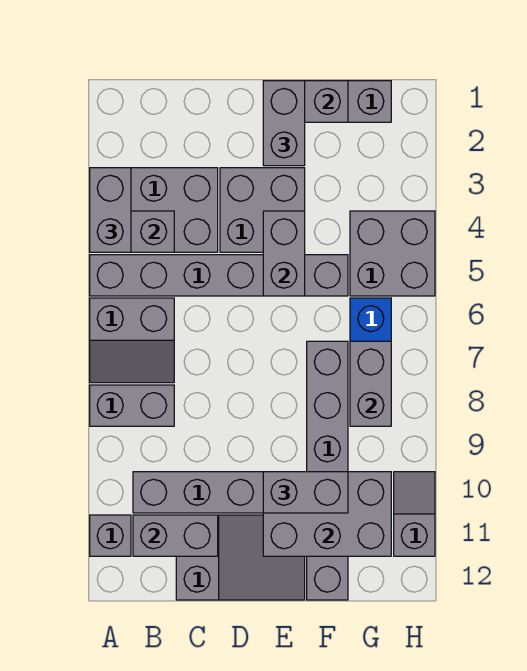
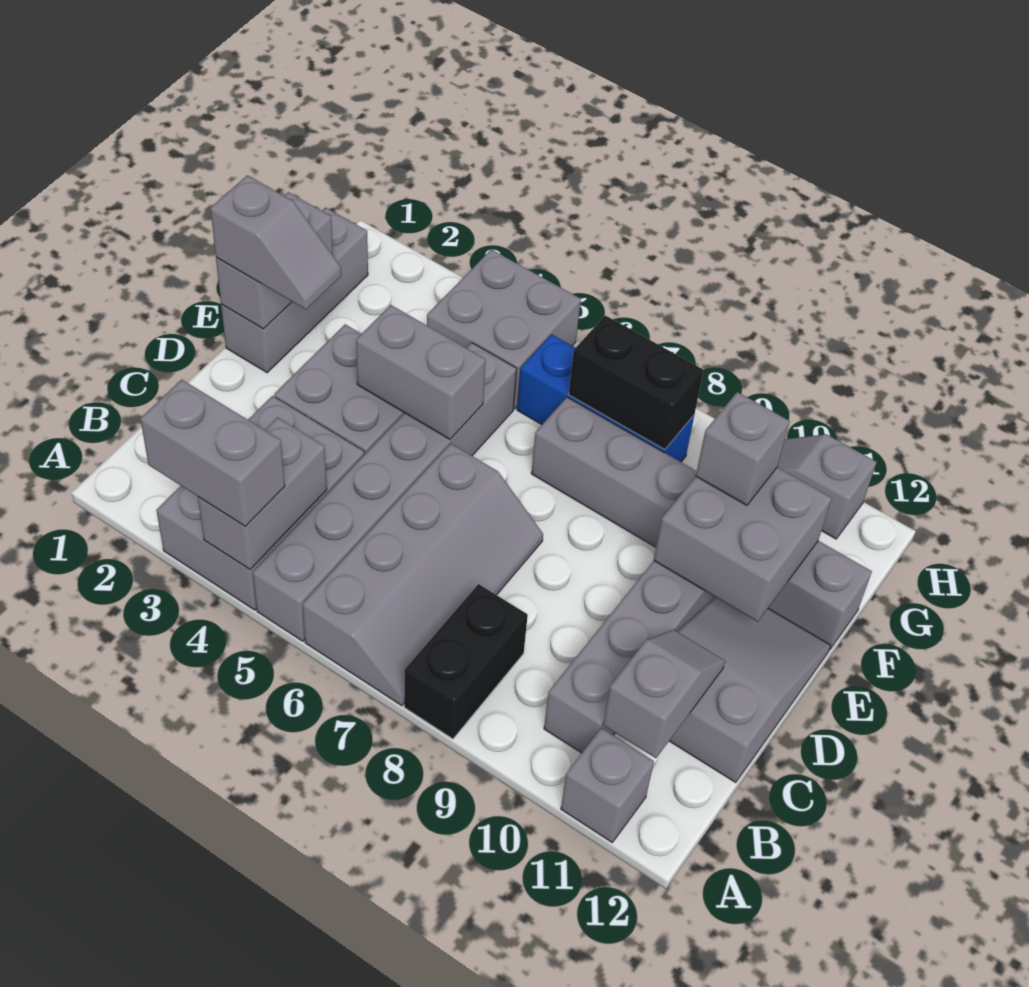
grey slope A6:B7 level 1 top 6 -> grey slope A6:D7 level 1 top 6
grey brick A8:B8 level 1 -> black brick A8:B8 level 1
grey brick B11:C11 level 2 -> grey slope B11:C11 level 2 top B
grey brick E1:E2 level 3 -> grey slope E1:E2 level 3 top 1
grey brick E10:G11 level 2 -> grey brick E10:F11 level 2
grey brick E10:F10 level 3 -> grey brick F10 level 3
grey brick G7:G8 level 2 -> black brick G7:G8 level 2

